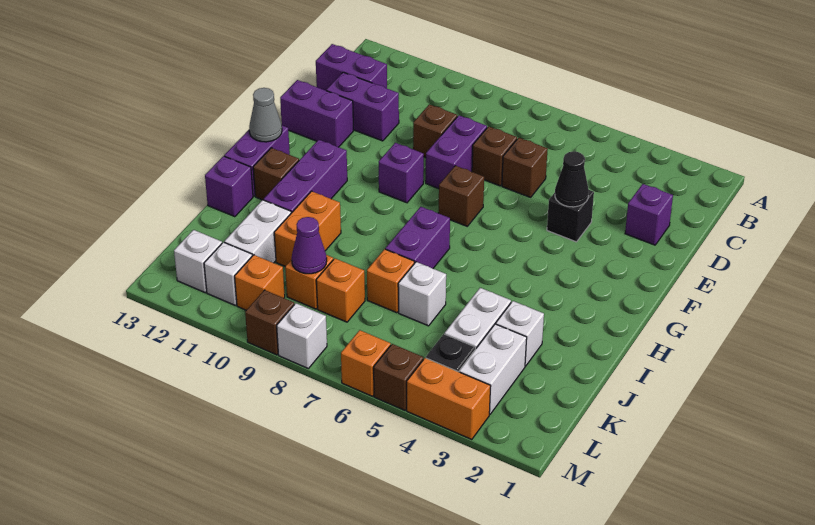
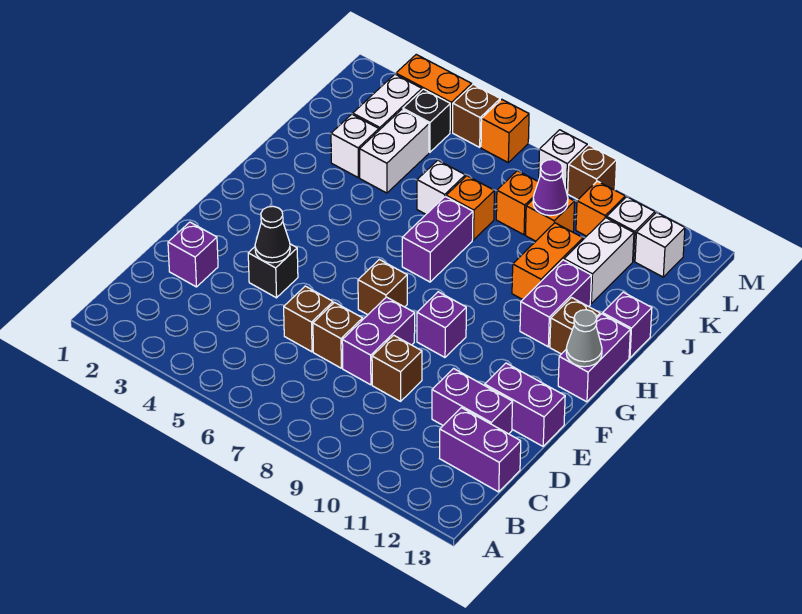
purple brick G11:I11 level 1 -> purple brick H11:I11 level 1

